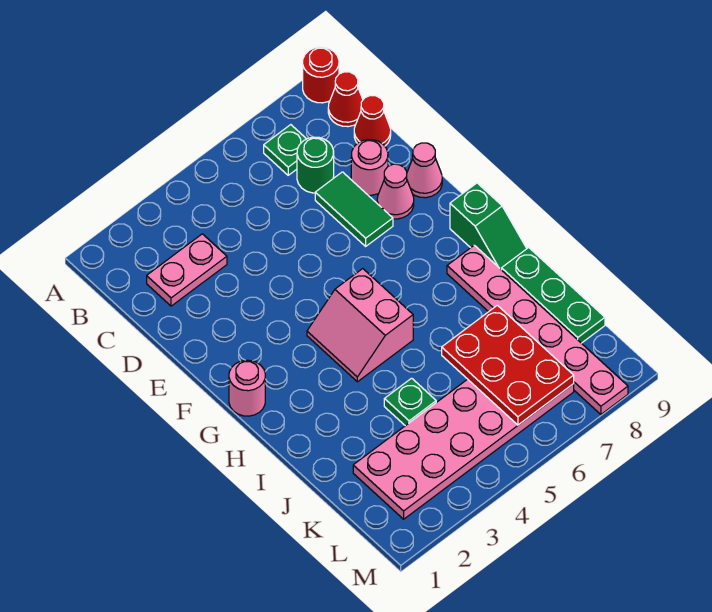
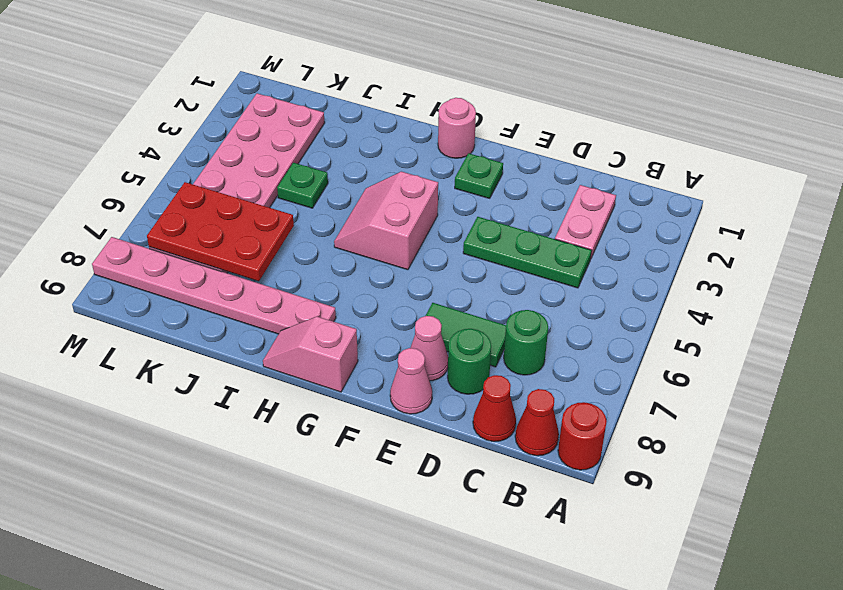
green plate B7 level 1 -> green plate F2 level 1
pink round brick D8 level 1 -> green round brick D8 level 1
pink slope G4:H5 level 1 top 5 -> pink slope G4:H5 level 1 top G
green slope G9:H9 level 1 top G -> pink slope G9:H9 level 1 top G
green plate I9:K9 level 1 -> green plate C4:E4 level 1

